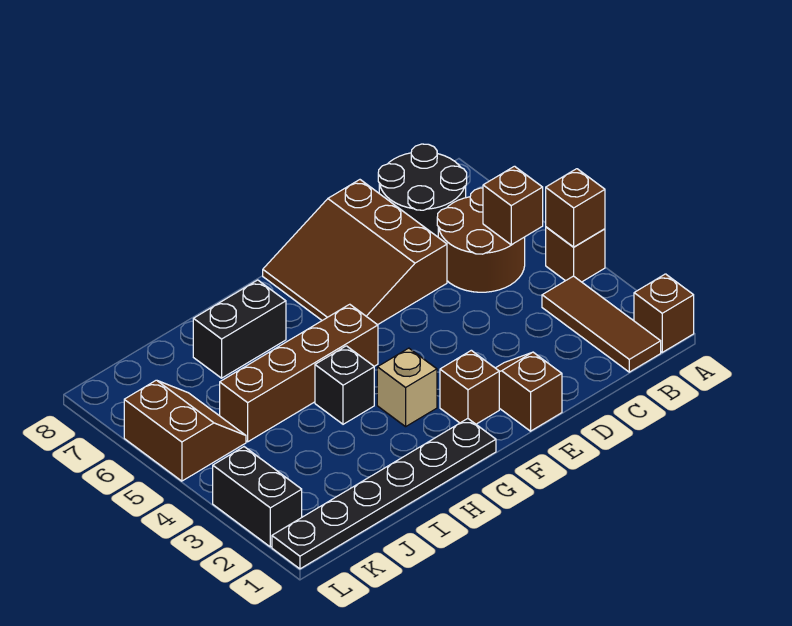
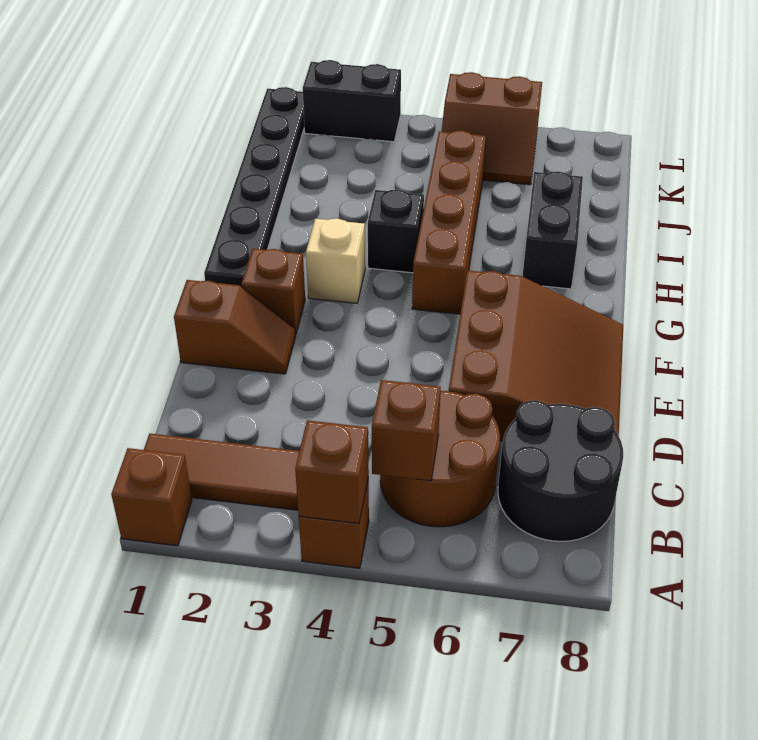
brown slope D6:F8 level 1 top D -> brown slope D6:F8 level 1 top 6

